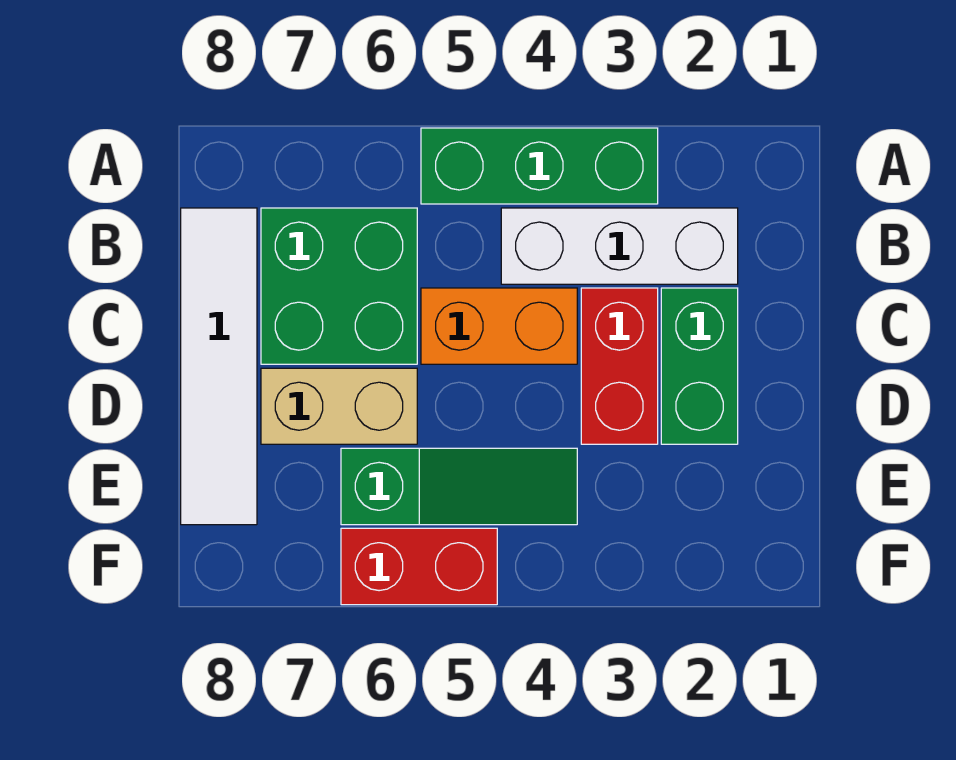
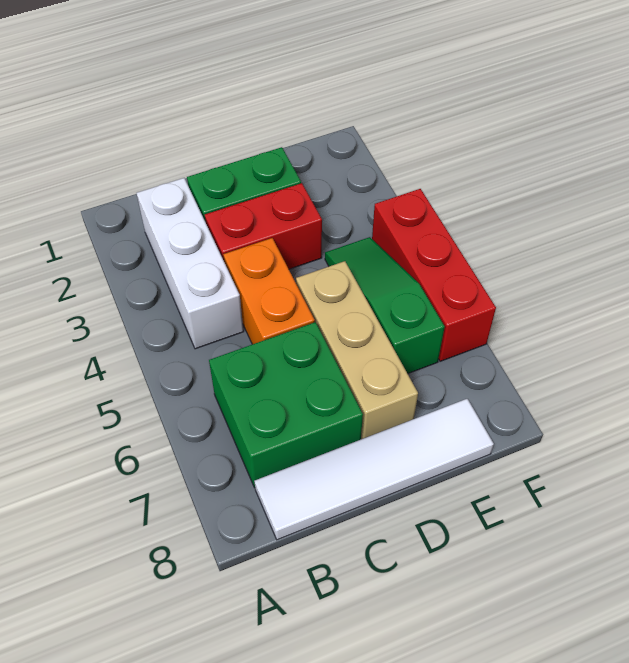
green brick A3:A5 level 1 -> none
tan brick D6:D7 level 1 -> tan brick D5:D7 level 1
red brick F5:F6 level 1 -> red brick F4:F6 level 1

